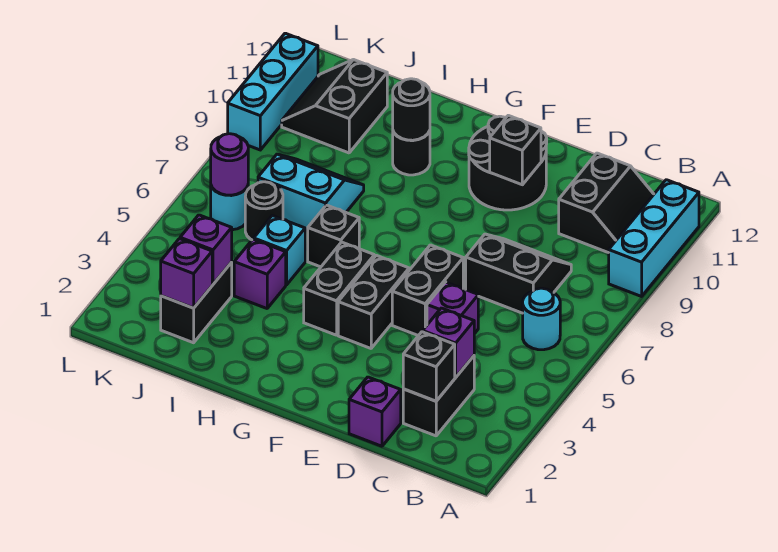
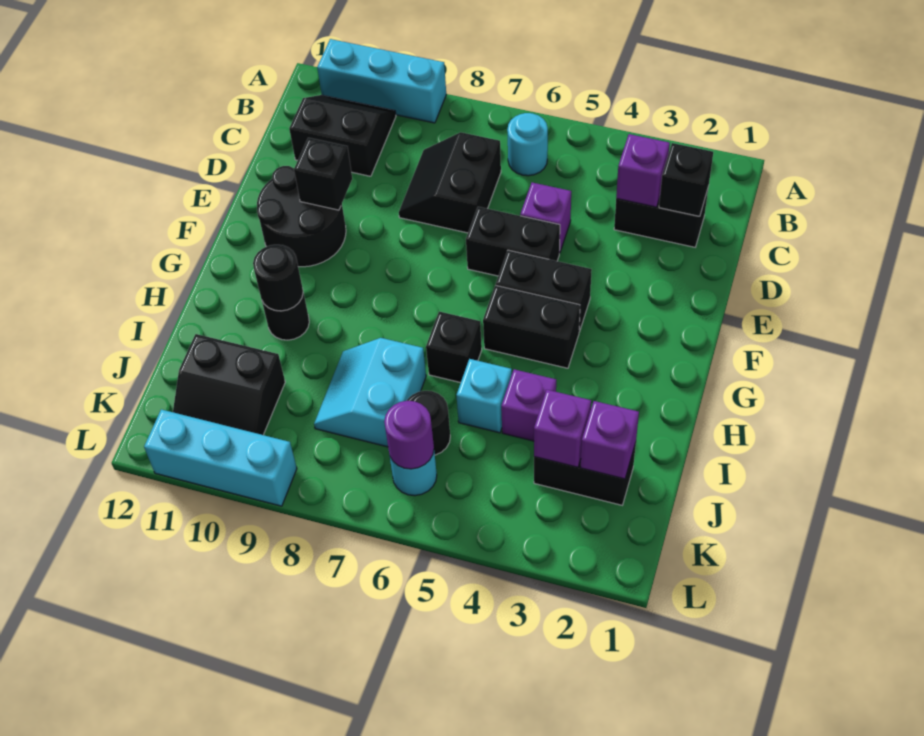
purple brick D1 level 1 -> none

